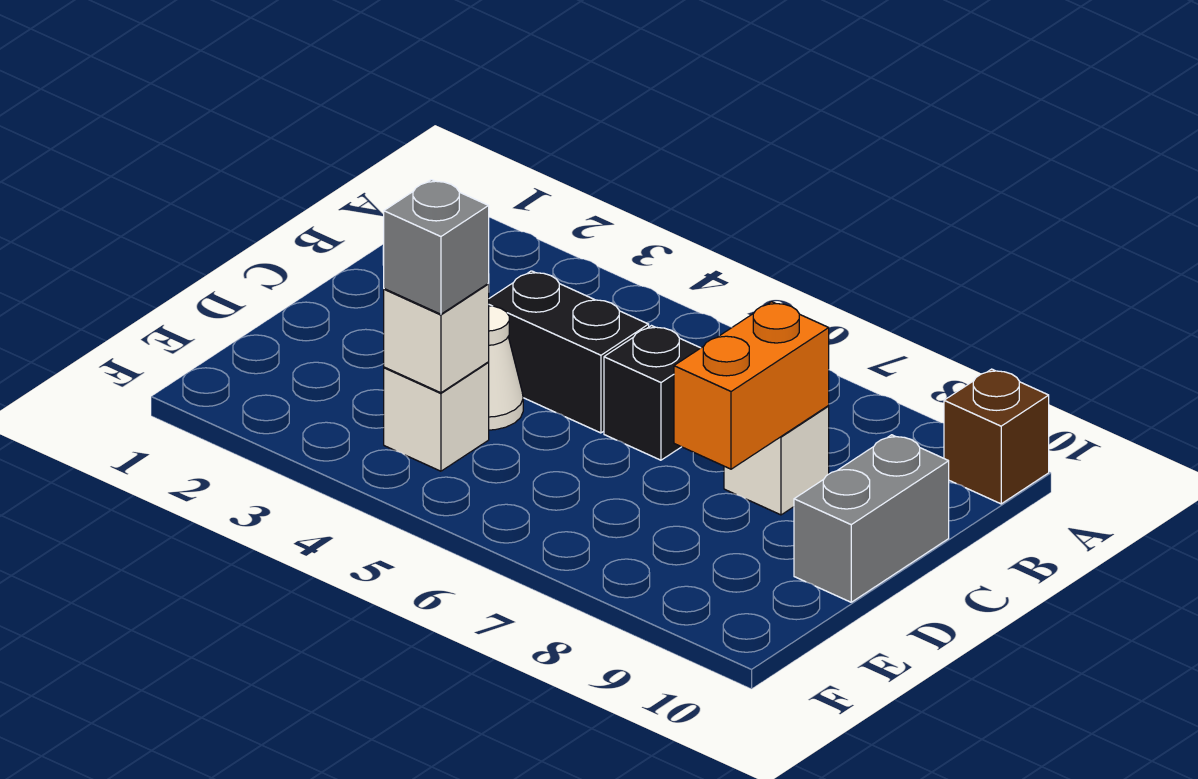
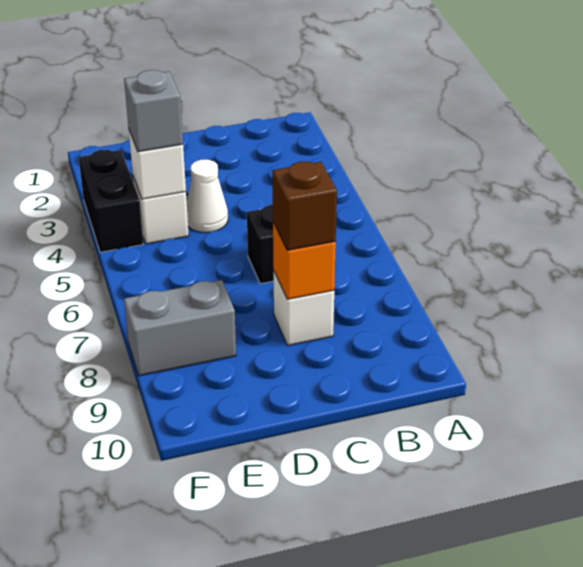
brown brick A10 level 1 -> brown brick C8 level 3
black brick C4:C5 level 1 -> black brick F3:F4 level 1
orange brick C8:D8 level 2 -> orange brick C8 level 2
grey brick C10:D10 level 1 -> grey brick E8:F8 level 1

